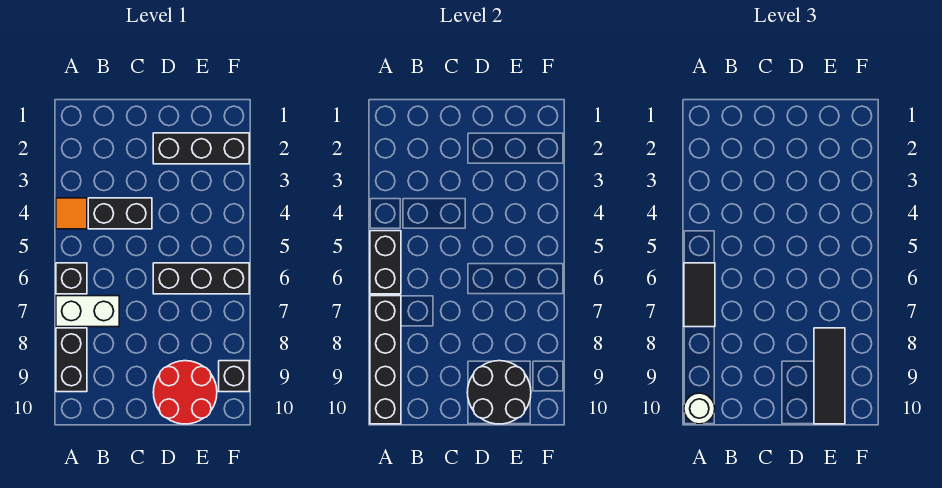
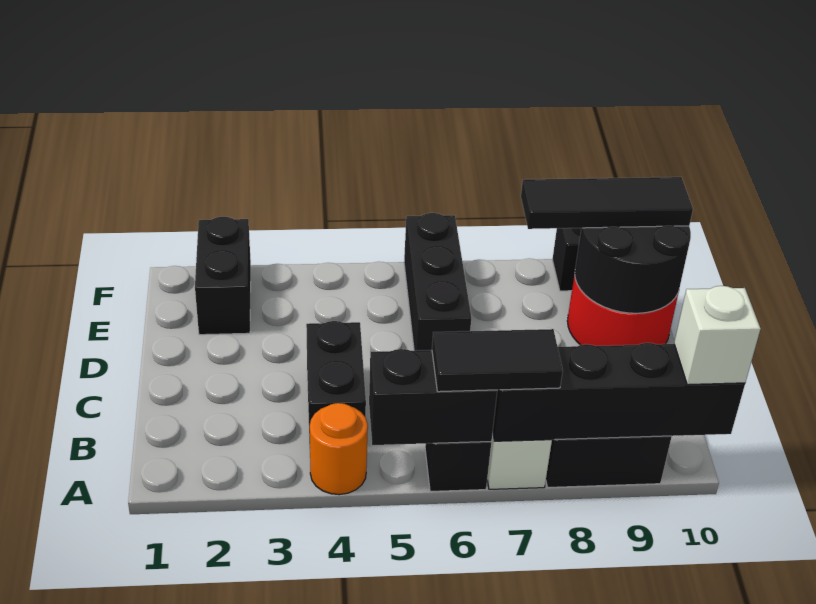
orange tile A4 level 1 -> orange round brick A4 level 1
white round brick A10 level 3 -> white brick A10 level 3
black brick D2:F2 level 1 -> black brick E2:F2 level 1

